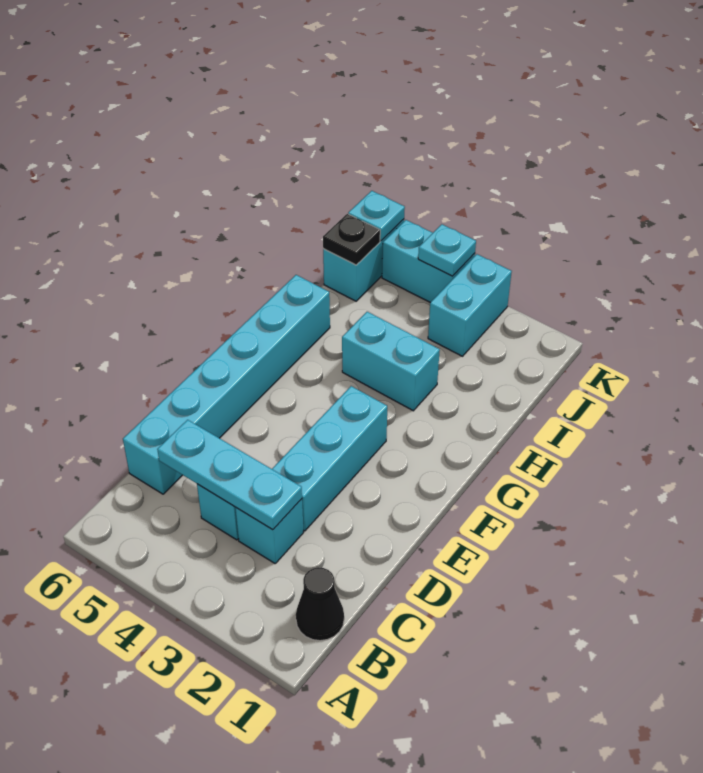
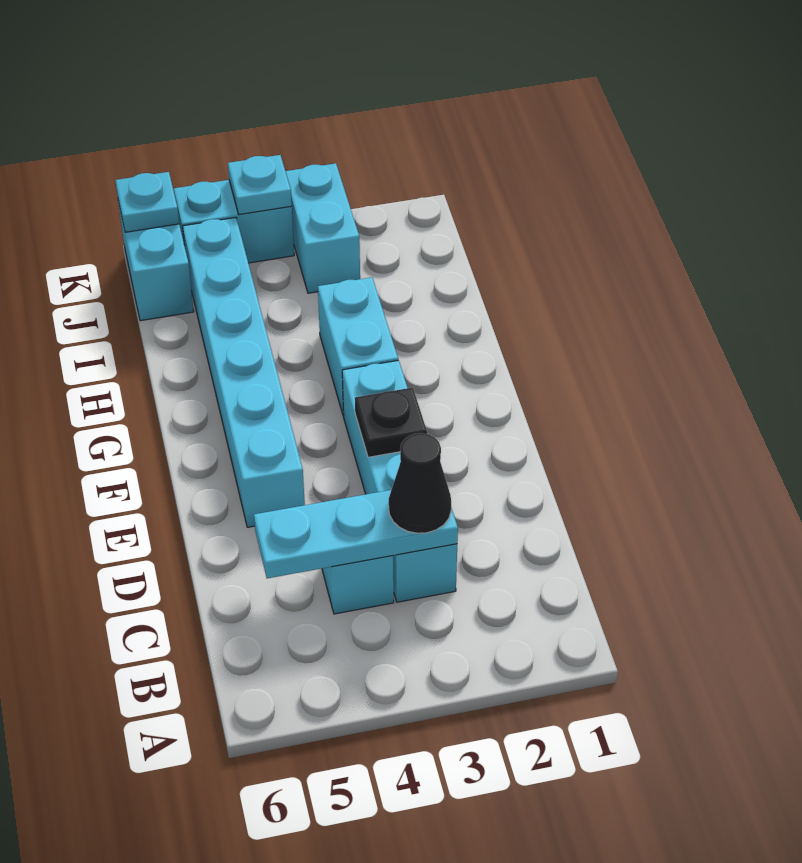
black cone B1 level 1 -> black cone C3 level 3
cyan brick C6:H6 level 1 -> cyan brick E5:J5 level 1
cyan brick H3:H4 level 1 -> cyan brick G3:H3 level 1
black plate J6 level 2 -> black plate E3 level 2

